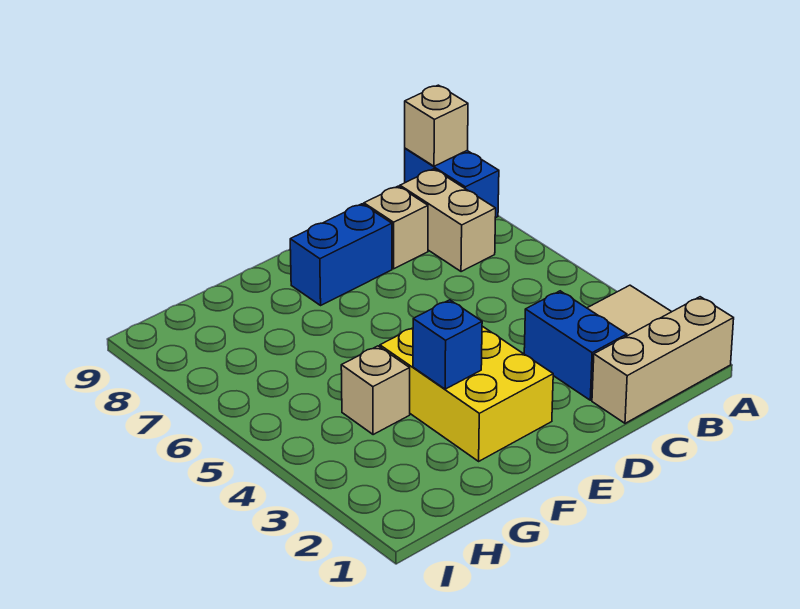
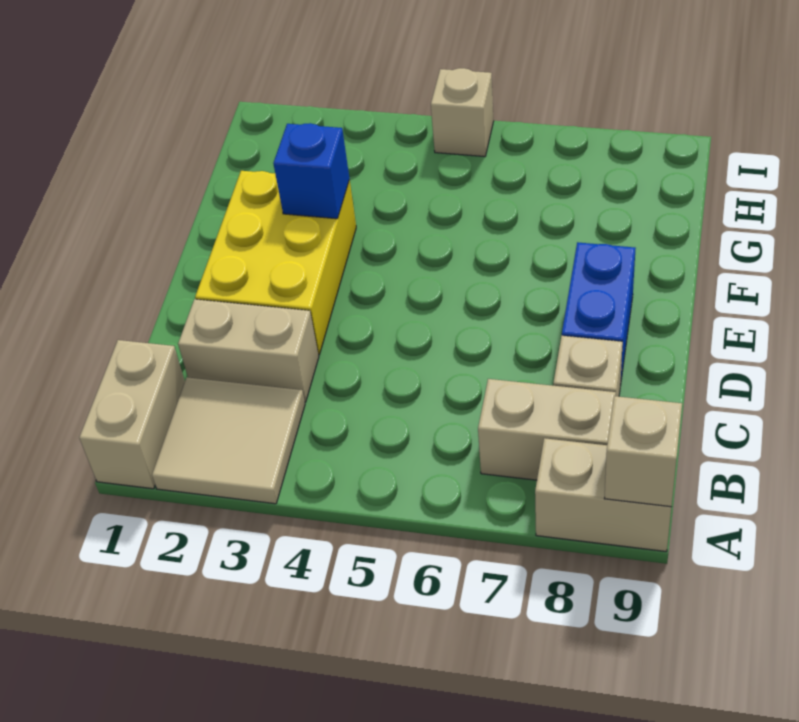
tan brick A1:C1 level 1 -> tan brick A1:B1 level 1
blue brick A8:A9 level 1 -> tan brick A8:A9 level 1
blue brick C2:C3 level 1 -> tan brick C2:C3 level 1
yellow brick E2:F4 level 1 -> yellow brick D2:F3 level 1
tan brick G4 level 1 -> tan brick I5 level 1

